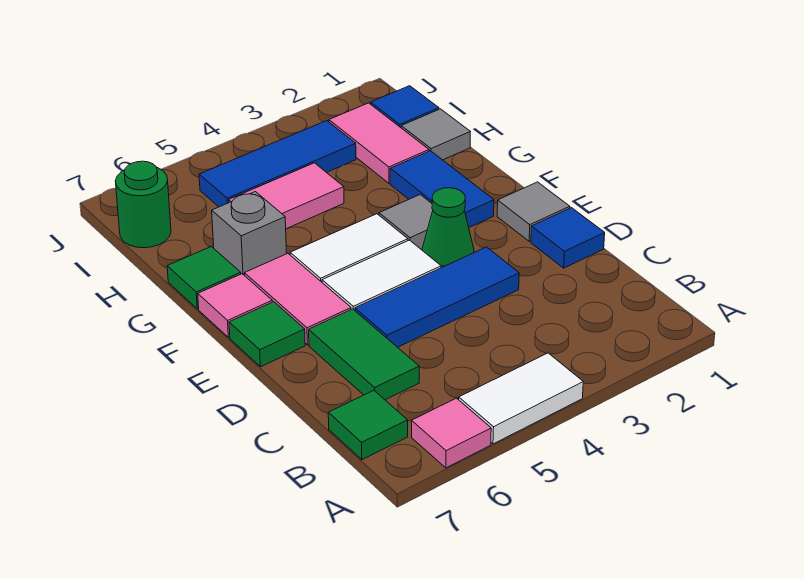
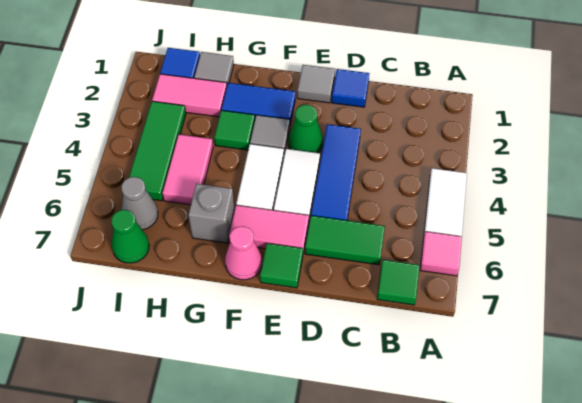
pink tile F7 level 1 -> pink cone F7 level 1
green tile G7 level 1 -> green tile G3 level 1
blue tile I3:I5 level 1 -> green tile I3:I5 level 1
none -> grey cone I6 level 1
green round brick I7 level 1 -> green cone I7 level 1

